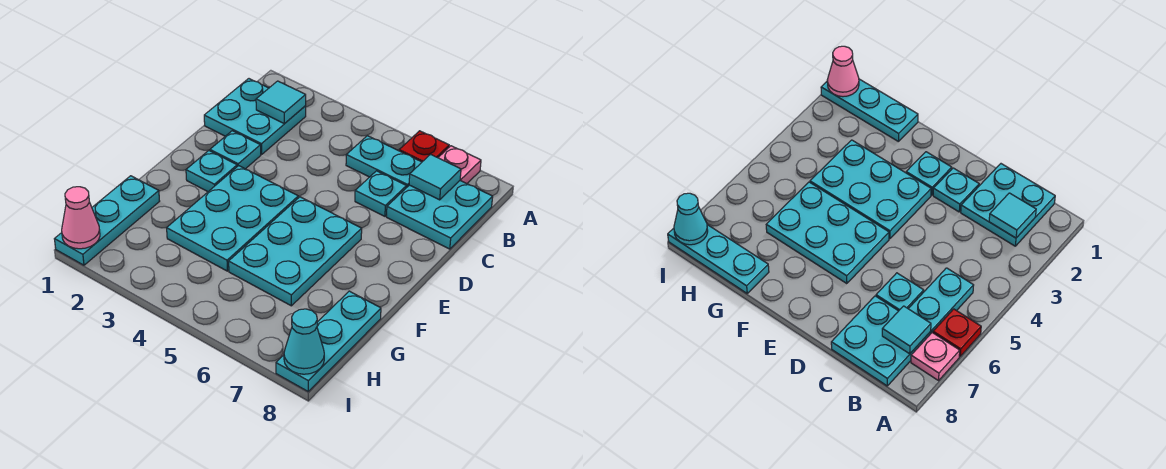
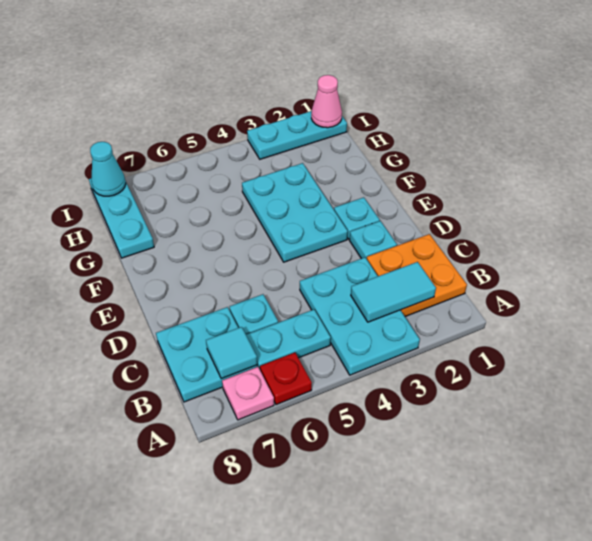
cyan plate B1:C2 level 1 -> orange plate B1:C2 level 1
cyan tile B2 level 2 -> cyan tile B2:B3 level 2
cyan plate E5:G6 level 1 -> cyan plate A3:C4 level 1
cyan plate G1:I1 level 1 -> cyan plate I1:I3 level 1

